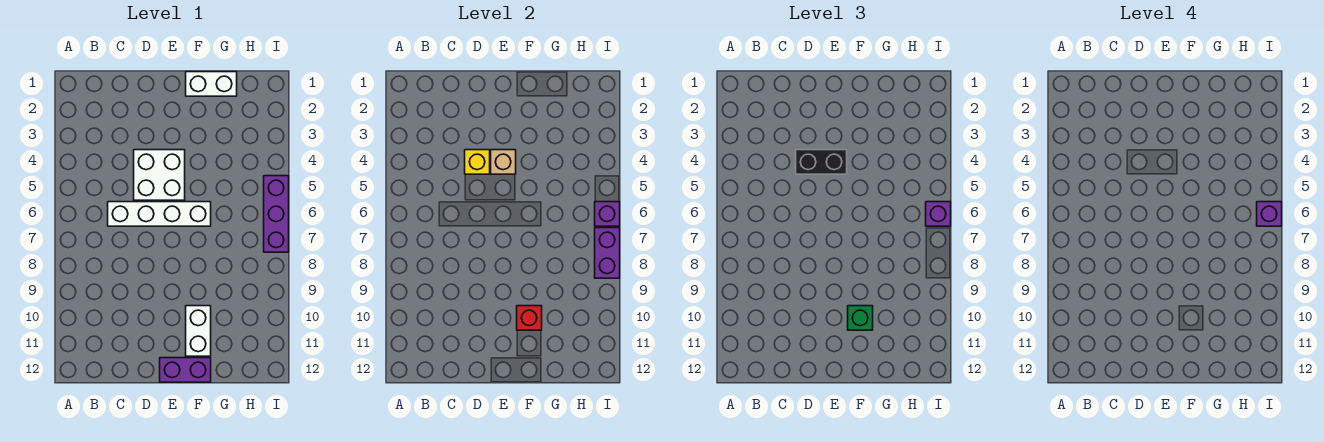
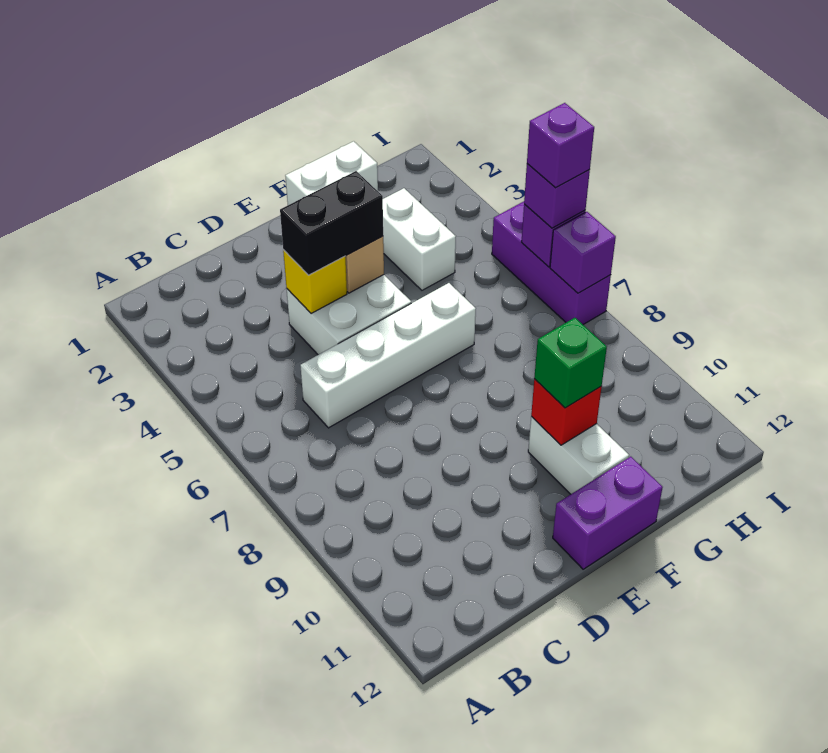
none -> white brick G3:G4 level 1
purple brick I7:I8 level 2 -> purple brick I7 level 2

